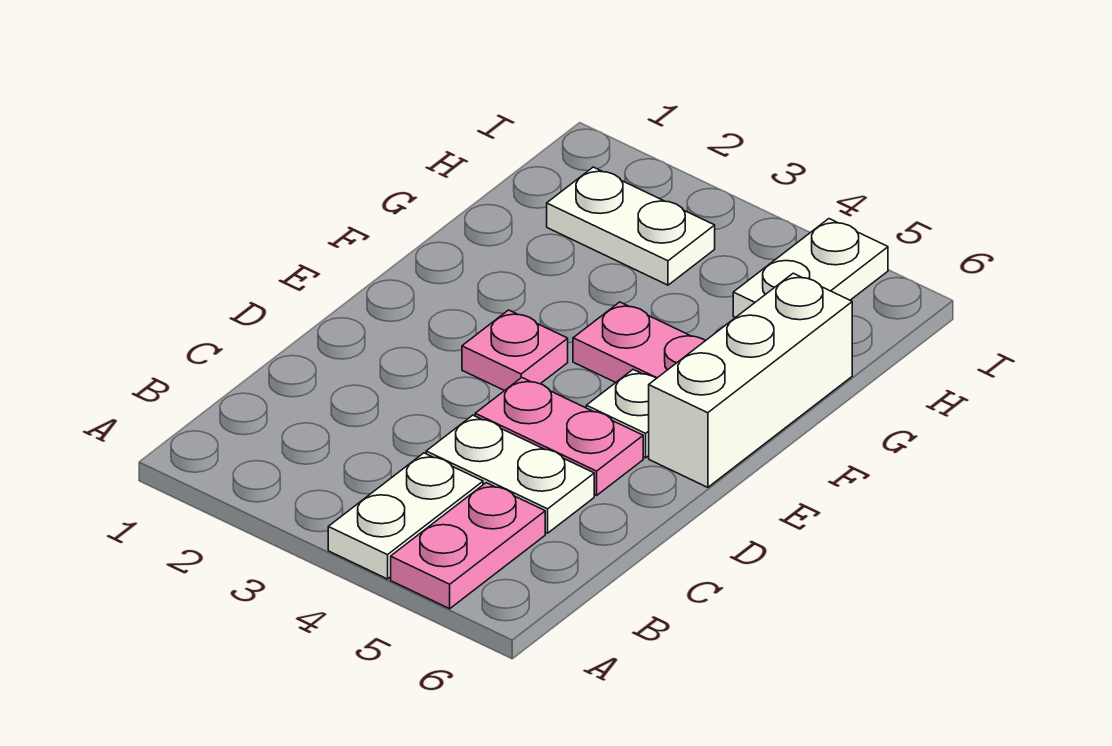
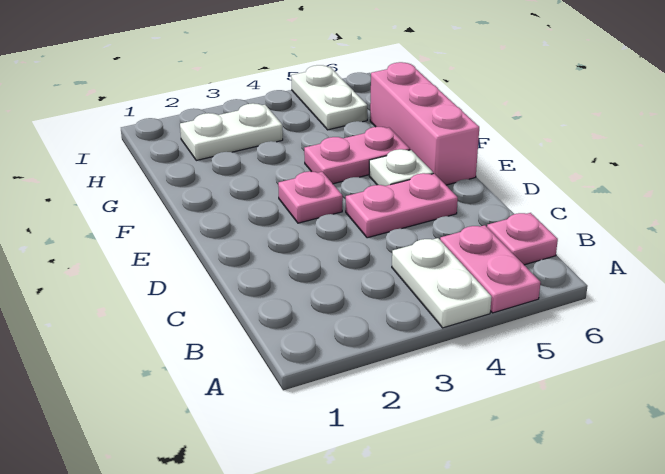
none -> pink plate B6 level 1
white plate C4:C5 level 1 -> none
white brick E6:G6 level 1 -> pink brick E6:G6 level 1

